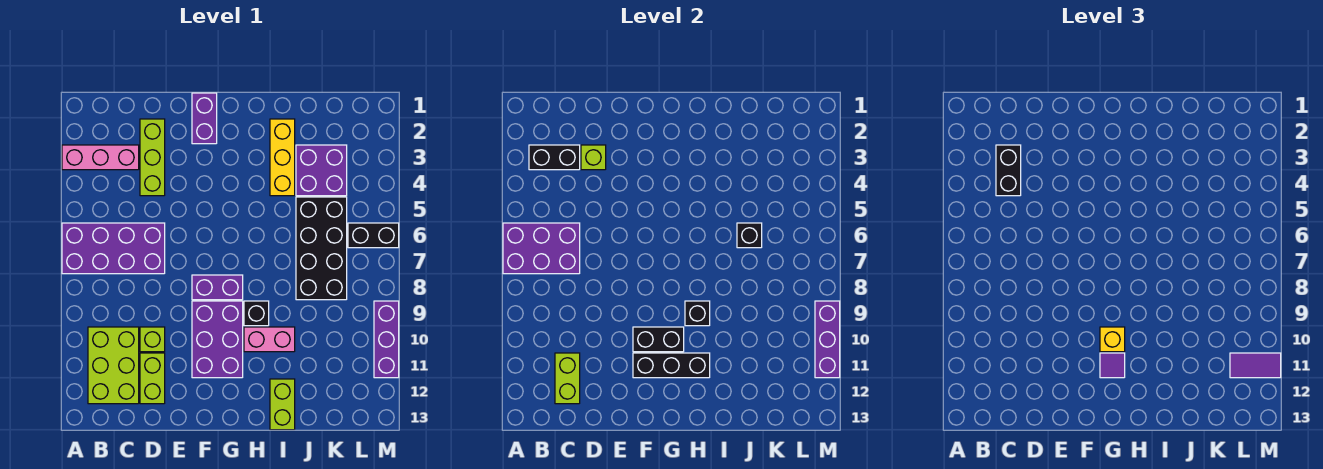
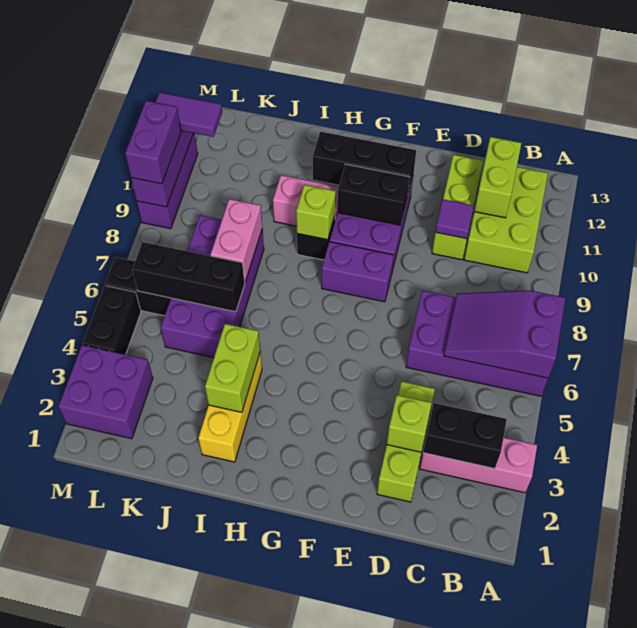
purple brick A6:C7 level 2 -> purple slope A6:C7 level 2 top A
black brick C3:C4 level 3 -> black brick M4:M5 level 1
purple brick F1:F2 level 1 -> purple brick M9:M10 level 3
yellow brick G10 level 3 -> none
purple tile G11 level 3 -> purple tile D10 level 2
black brick H9 level 2 -> lime brick H9 level 2
lime brick I12:I13 level 1 -> lime brick I3:I4 level 2
purple brick J3:K4 level 1 -> purple brick L2:M3 level 1
black brick J5:K8 level 1 -> purple brick J5:K8 level 1
black brick J6 level 2 -> black brick J6:L6 level 2
none -> pink brick J7:J8 level 2

